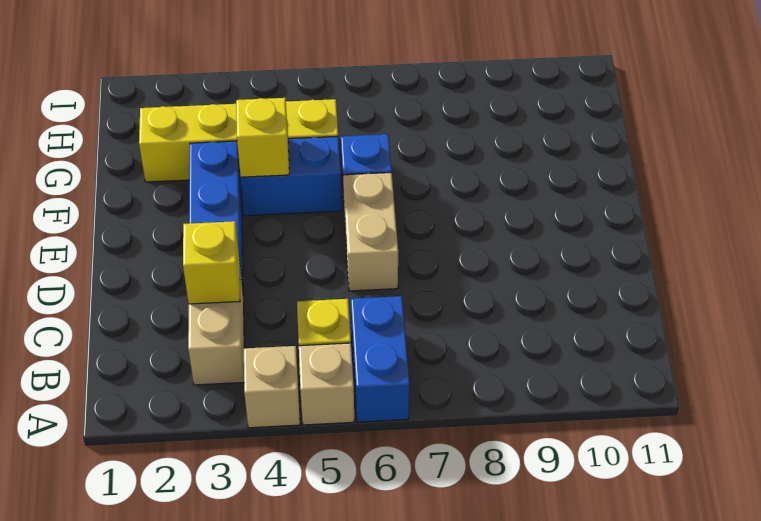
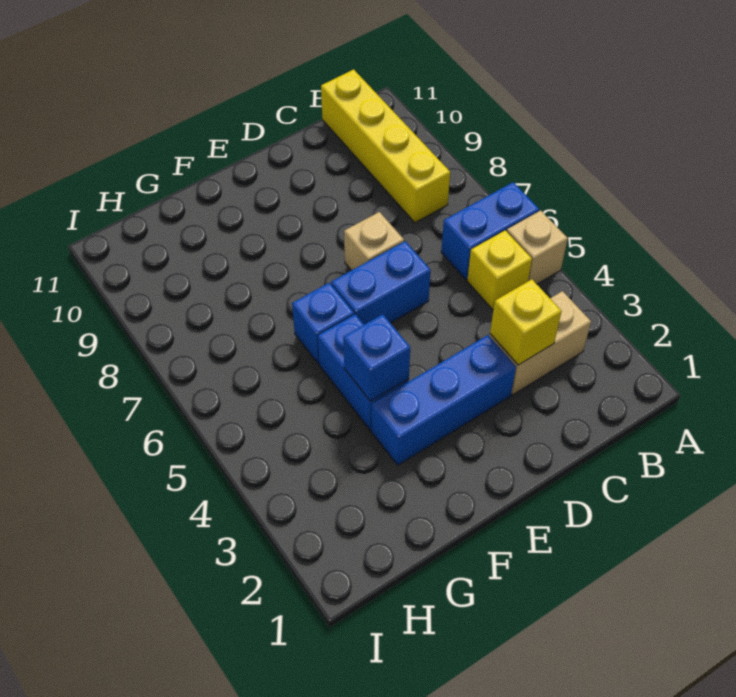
tan brick A4 level 1 -> tan brick D7 level 1
tan brick D6:E6 level 1 -> blue brick D6:E6 level 1
yellow brick F4 level 2 -> blue brick F4 level 2
yellow brick G2:G5 level 1 -> yellow brick B8:B11 level 1

